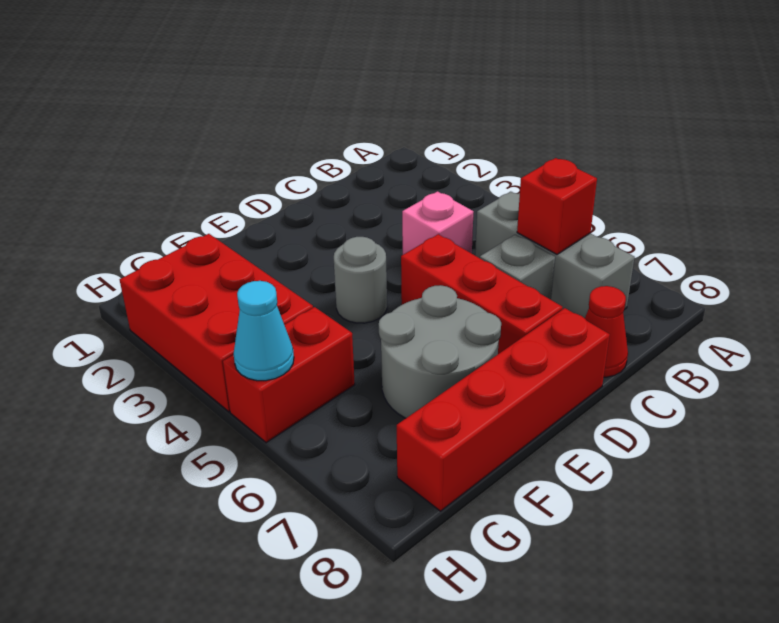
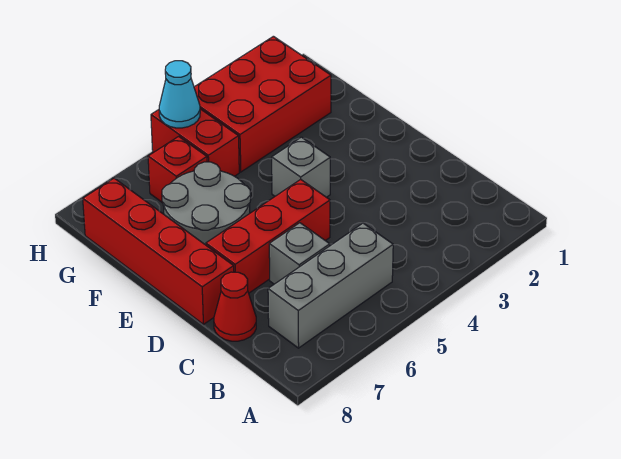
red brick B6 level 2 -> red brick G6 level 1
pink brick C4 level 1 -> none
grey round brick E4 level 1 -> grey brick E4 level 1

